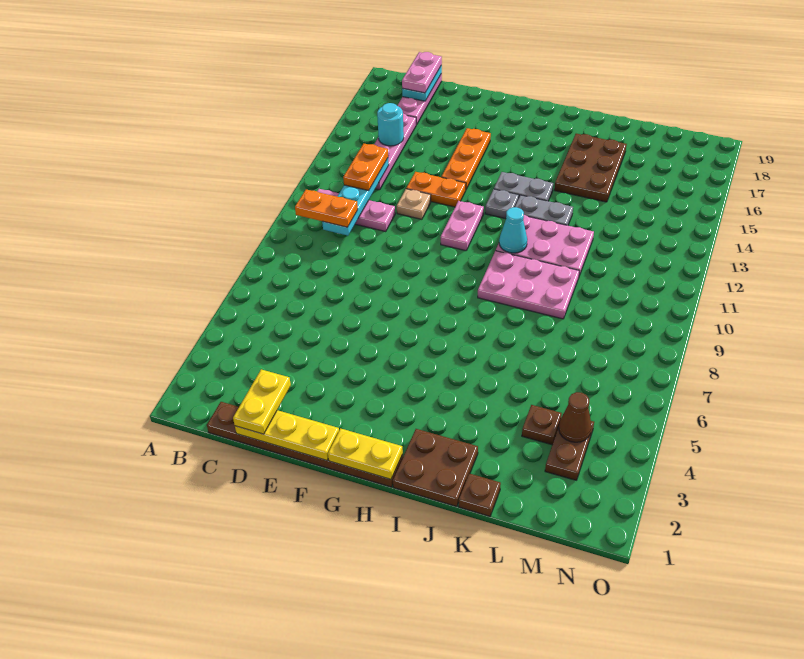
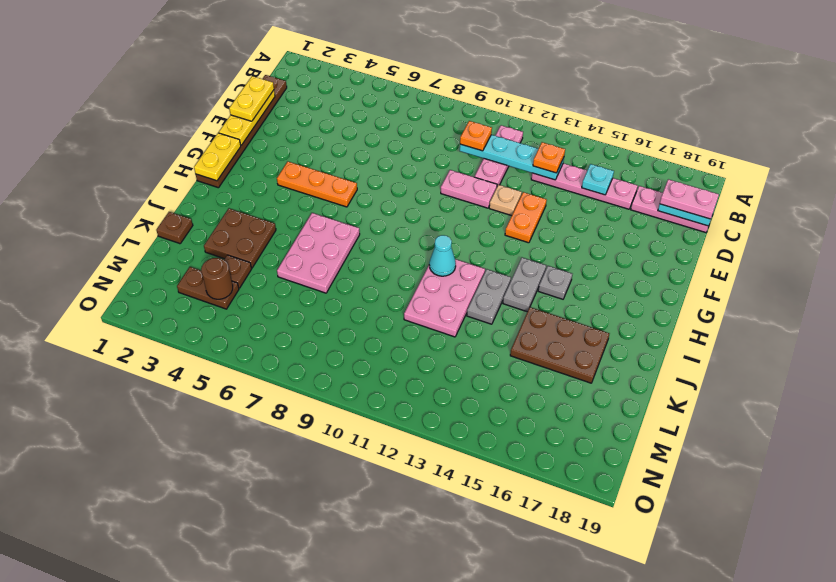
orange plate B10:C10 level 3 -> orange plate C10 level 3
orange plate C12:C13 level 3 -> orange plate C13 level 3
cyan round brick C15 level 2 -> cyan plate C15 level 2
yellow plate D1:D2 level 3 -> yellow plate D1:E1 level 3
orange plate F14:F16 level 1 -> orange plate G4:G6 level 1
pink plate G11:G12 level 1 -> pink plate E10:E11 level 1
grey plate H13 level 1 -> grey plate H15 level 1
brown plate I1:J2 level 1 -> brown plate J3:K4 level 1
pink plate I9:K10 level 1 -> pink plate I6:K7 level 1
brown cone M4 level 2 -> brown round brick M4 level 2

